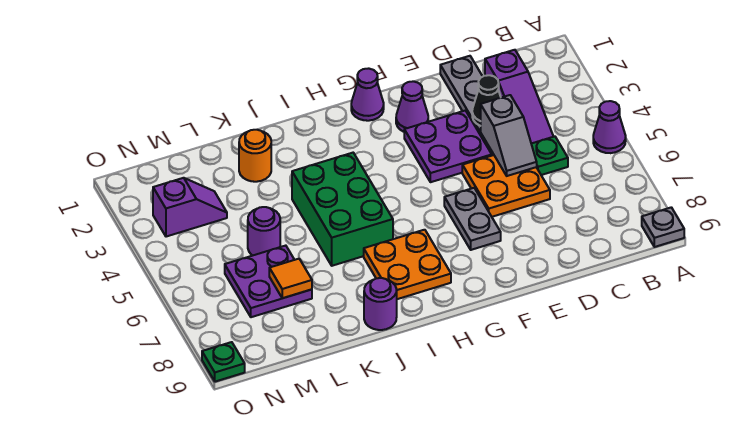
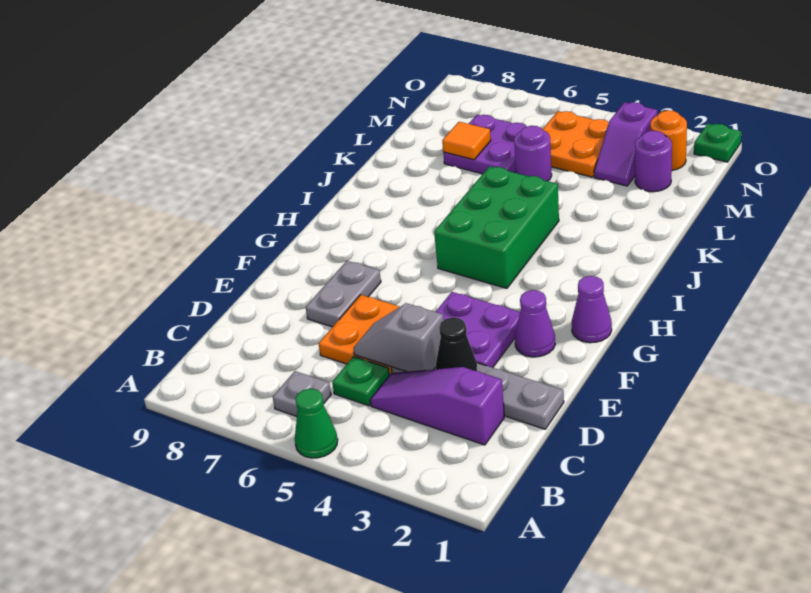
purple cone A5 level 1 -> green cone A5 level 1
grey plate A9 level 1 -> grey plate B6 level 1
grey plate F6:F7 level 1 -> grey plate E7:F7 level 1
orange plate H7:I8 level 1 -> orange plate M4:N5 level 1
green brick I4:J6 level 1 -> green brick H4:J5 level 1
purple round brick J9 level 1 -> purple round brick M2 level 1
orange round brick K2 level 1 -> orange round brick N2 level 1
green plate O9 level 1 -> green plate O1 level 1

